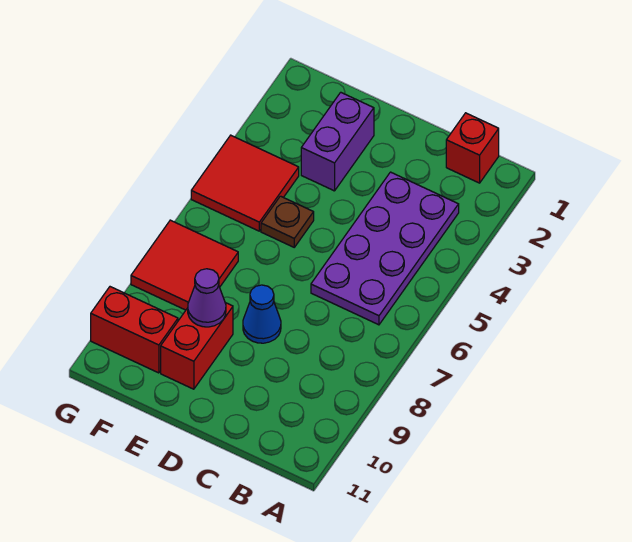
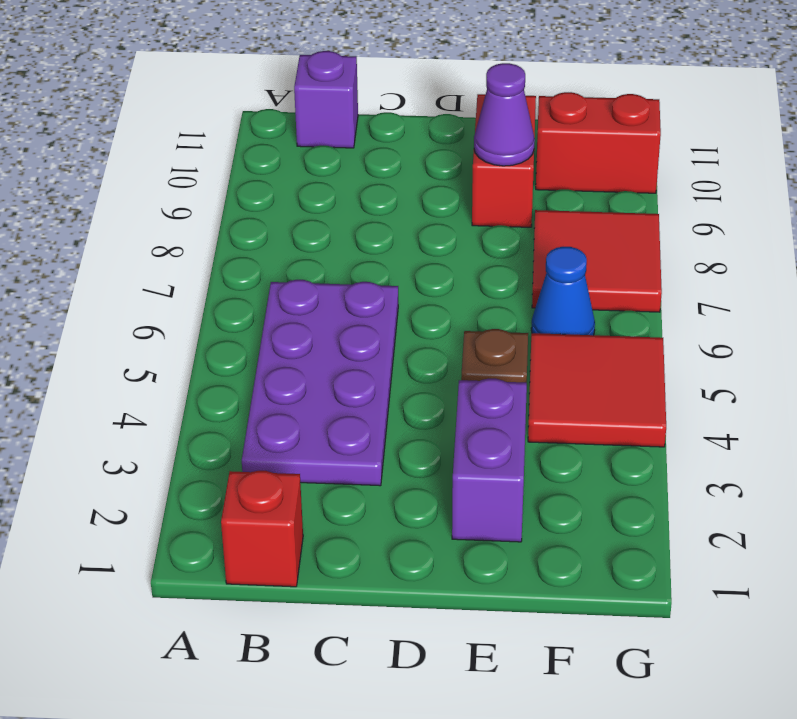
none -> purple brick B11 level 1
blue cone D8 level 1 -> blue cone F6 level 1

